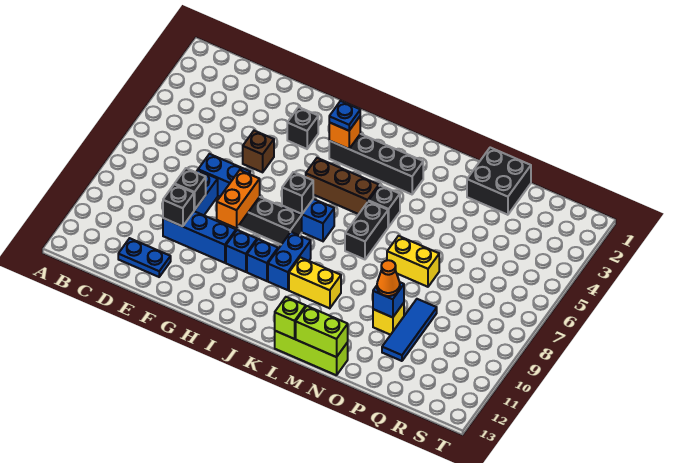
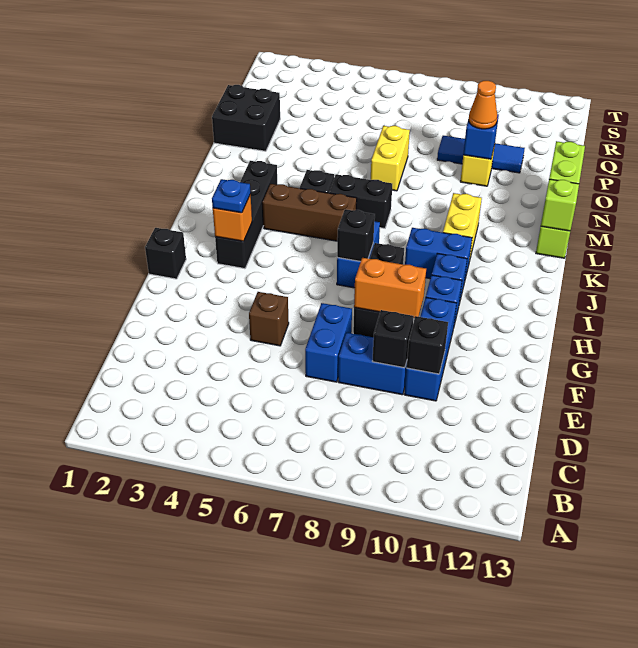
blue plate D12:E12 level 1 -> none
black brick G3 level 1 -> black brick H1 level 1
brown brick I5:K5 level 1 -> brown brick K4:K6 level 1

